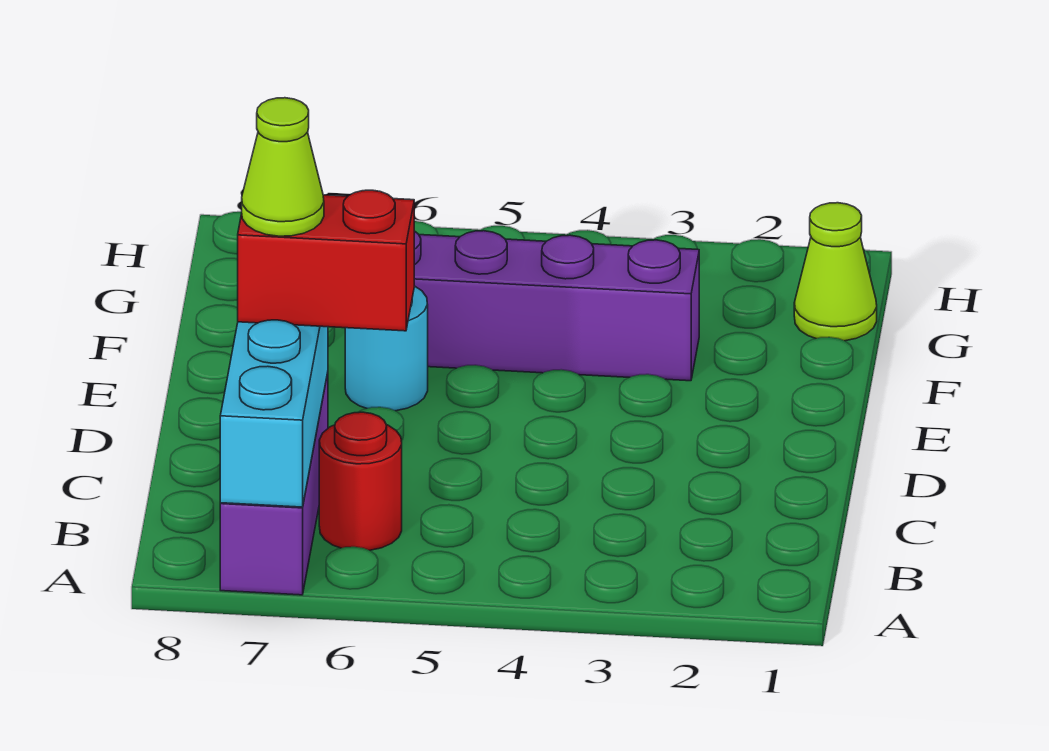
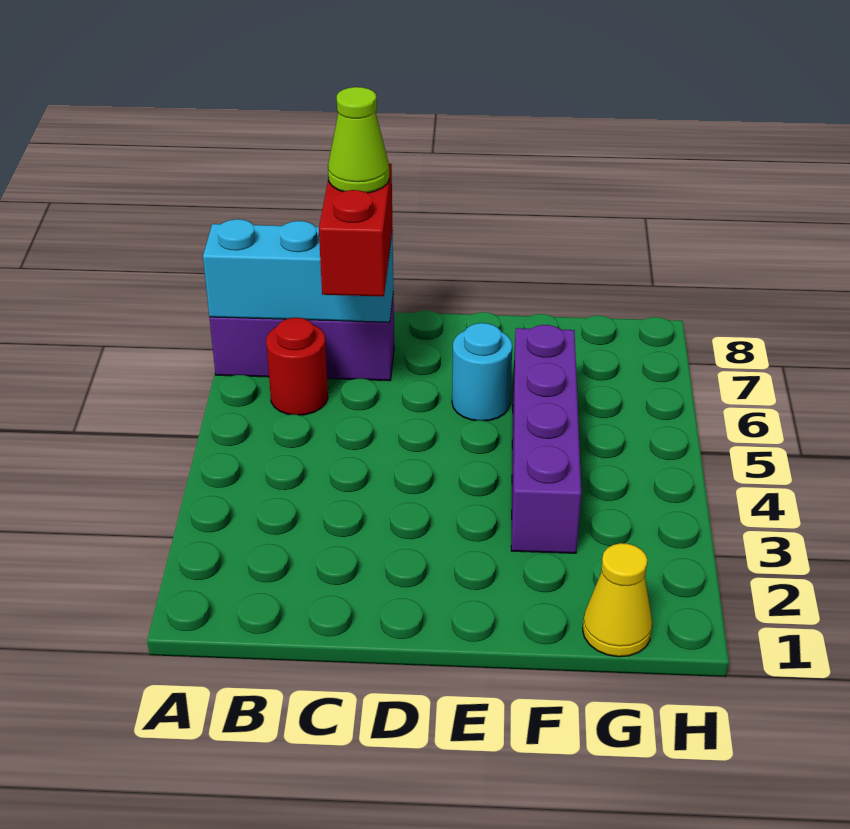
lime cone G1 level 1 -> yellow cone G1 level 1

